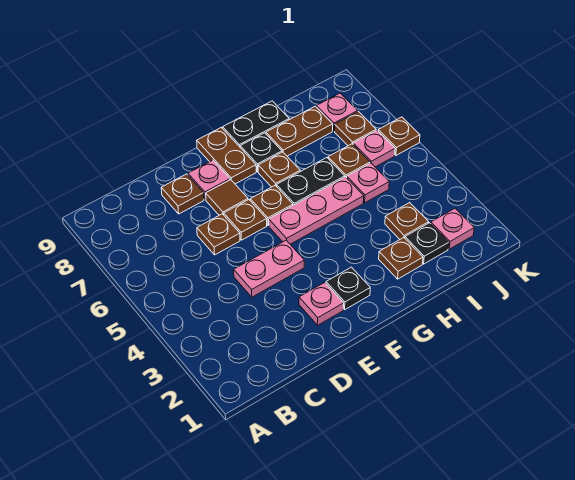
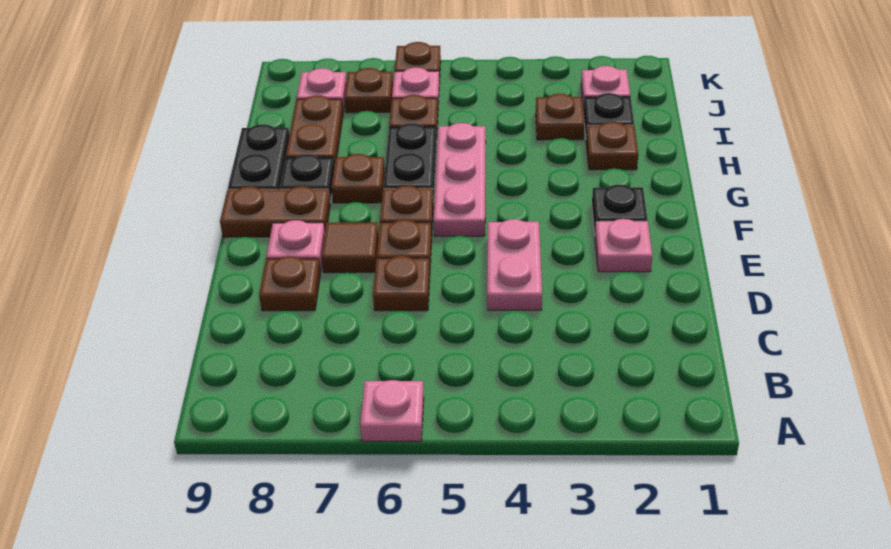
pink plate I5 level 1 -> pink plate A6 level 1

